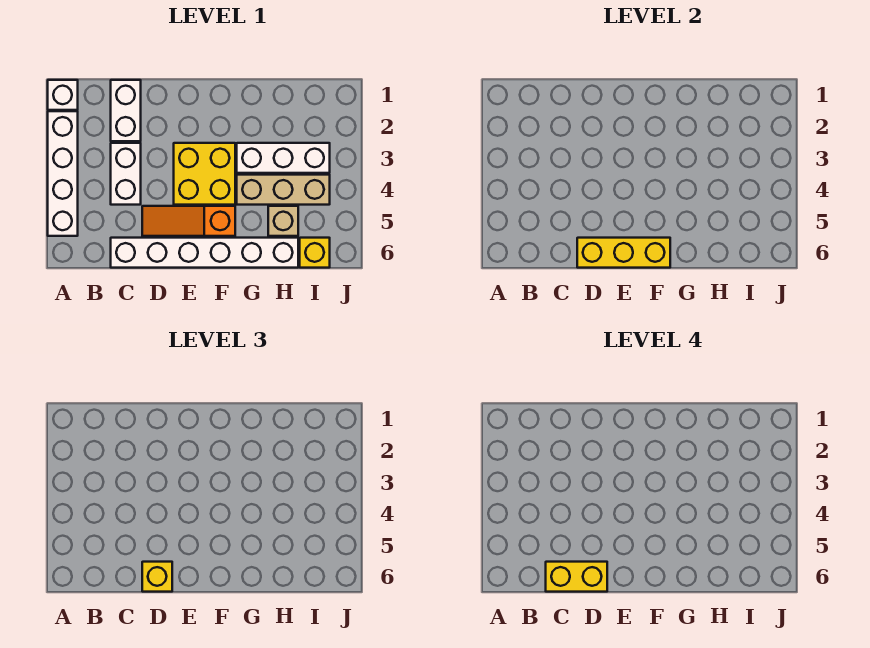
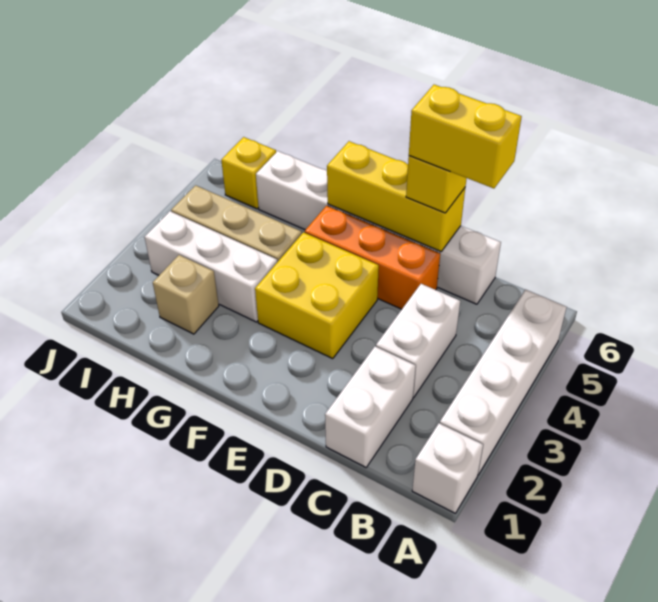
orange slope D5:F5 level 1 top F -> orange brick D5:F5 level 1
tan brick H5 level 1 -> tan brick H2 level 1

